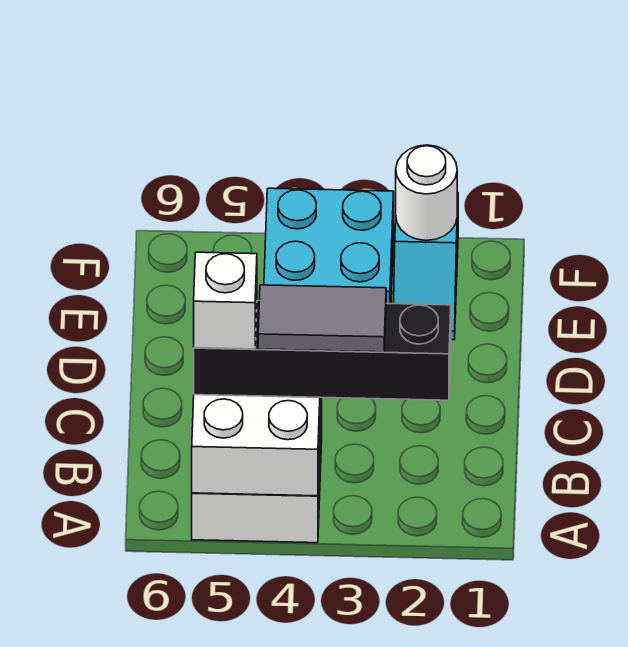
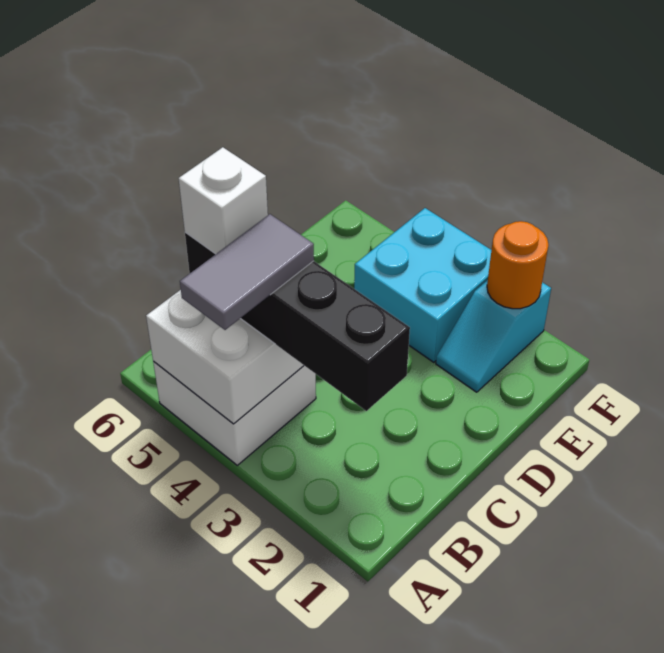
grey tile B3:B4 level 4 -> grey tile A4:B4 level 4
white round brick F2 level 2 -> orange round brick F2 level 2

